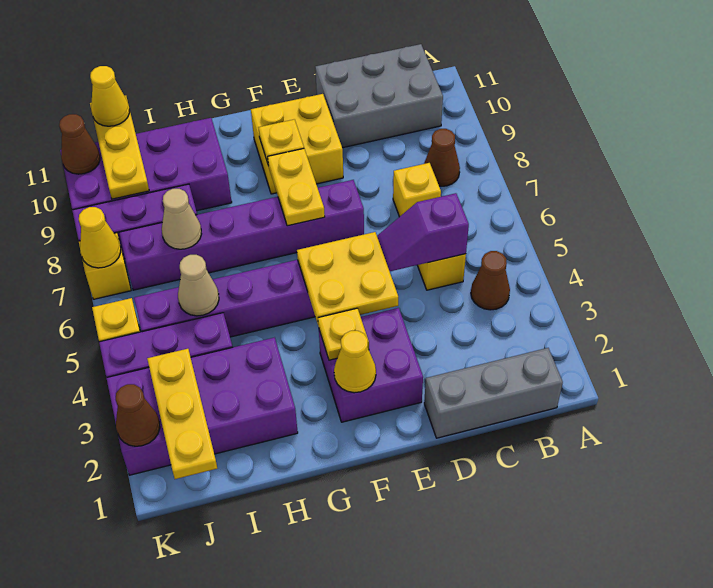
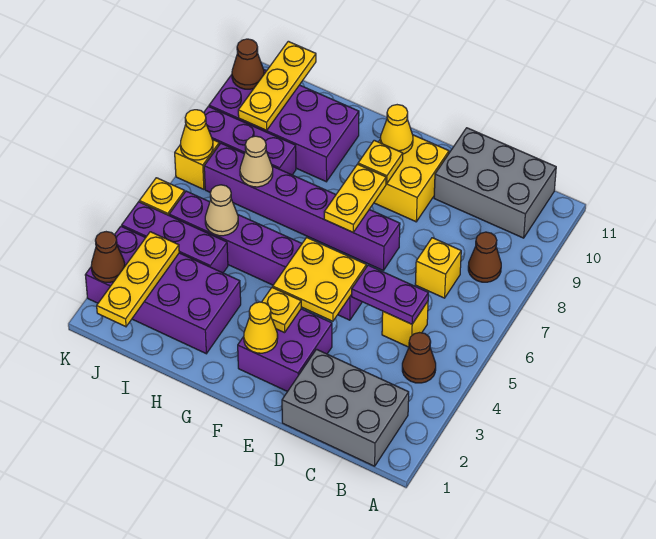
grey brick B1:D1 level 1 -> grey brick B1:D2 level 1
purple slope C5:D5 level 2 top C -> purple plate C5:D5 level 2
yellow cone J11 level 3 -> yellow cone F10 level 2

